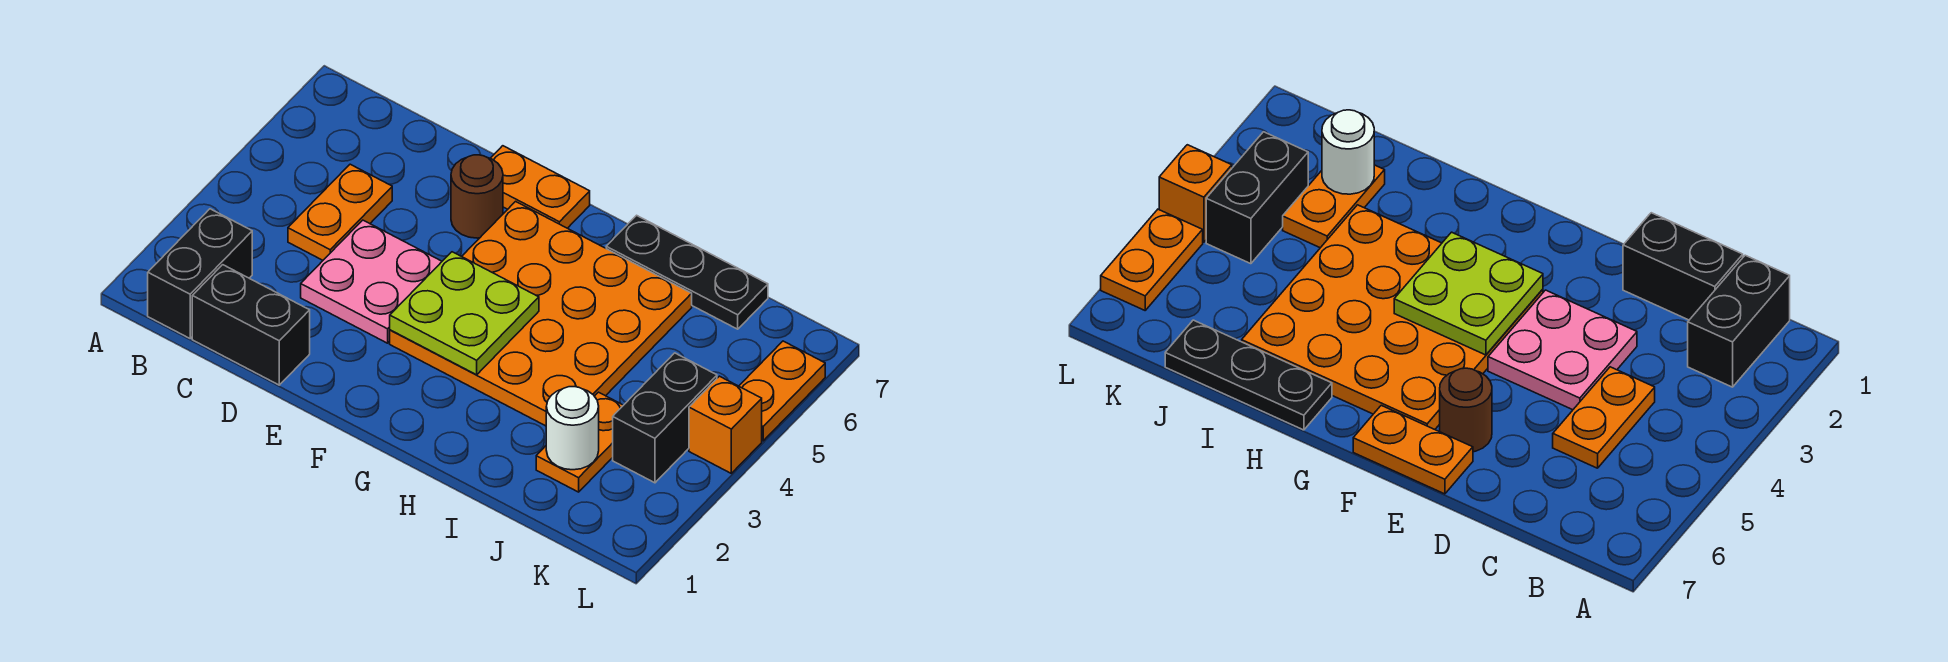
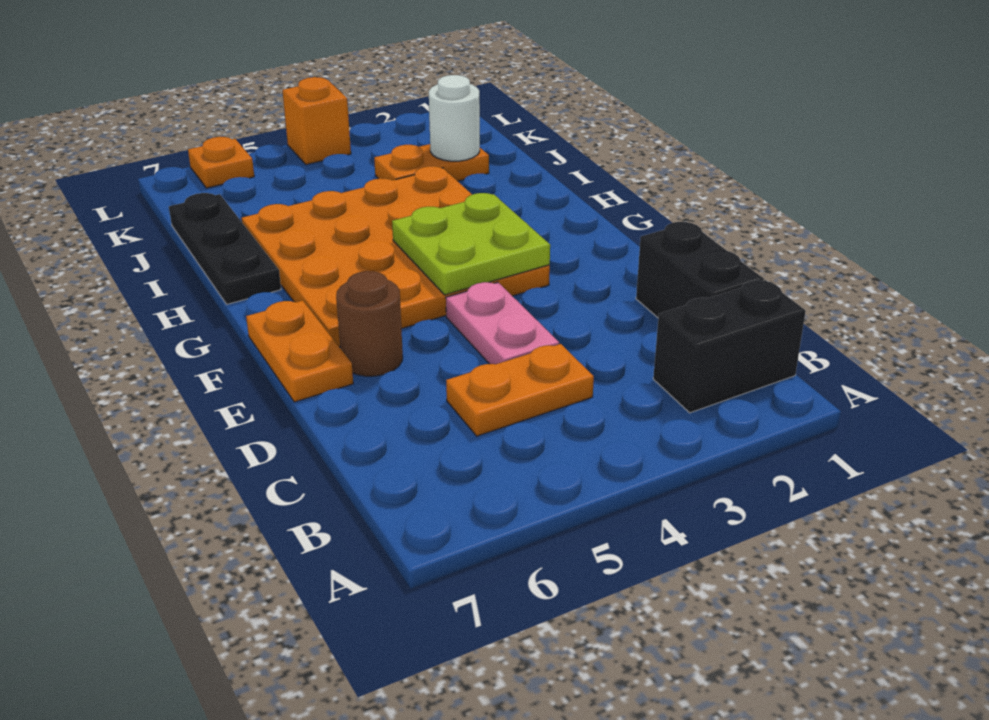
pink plate D3:E4 level 1 -> pink plate D4:E4 level 1
black brick K3:K4 level 1 -> none
orange plate L5:L6 level 1 -> orange plate L6 level 1

